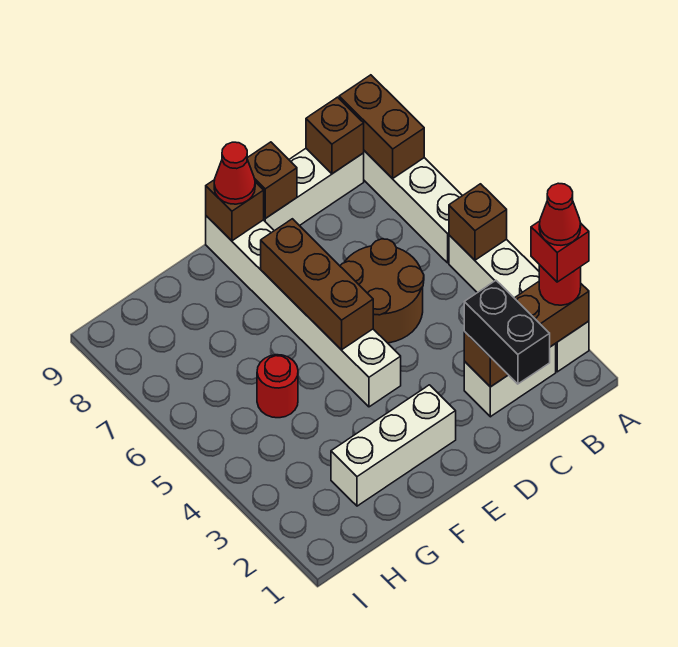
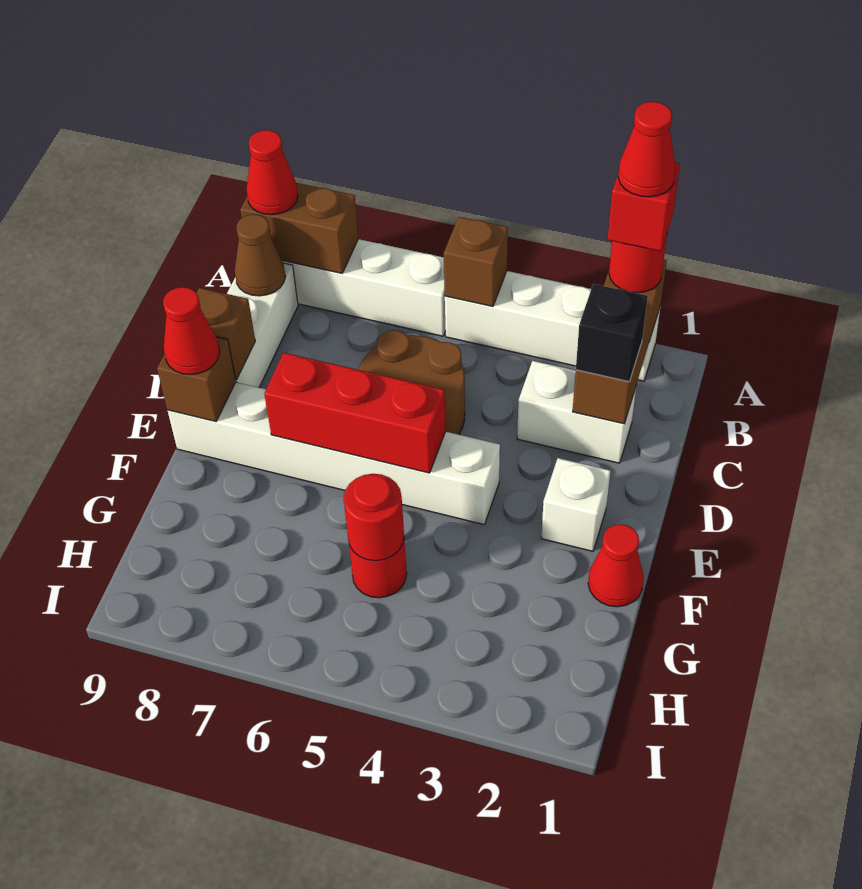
none -> red cone A9 level 3
white brick B2:C2 level 1 -> white brick C2:C3 level 1
brown brick B9 level 2 -> brown cone B9 level 2
black brick C1:C2 level 3 -> black brick C2 level 3
white brick E2:G2 level 1 -> white brick E2 level 1
brown brick E5:E7 level 2 -> red brick E5:E7 level 2
none -> red cone F1 level 1
none -> red round brick G5 level 2

